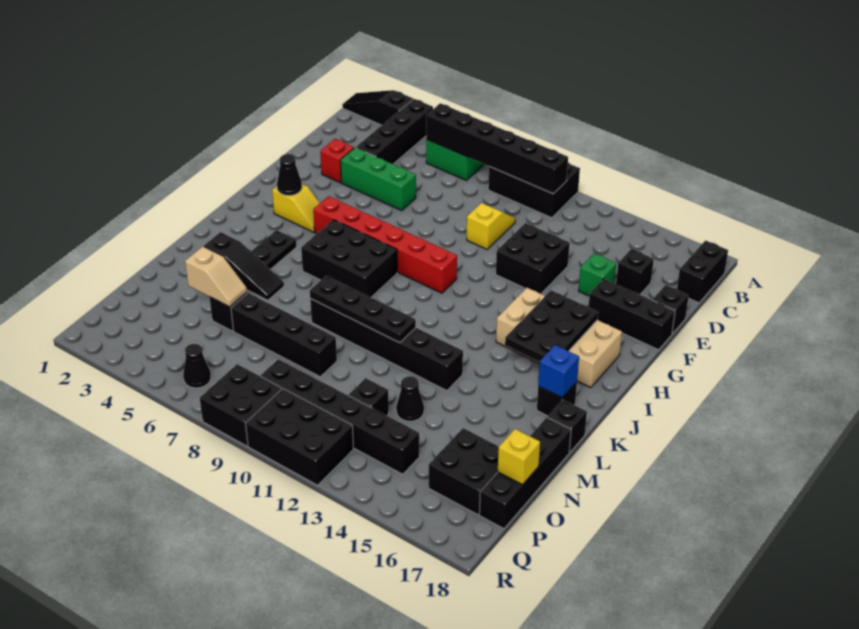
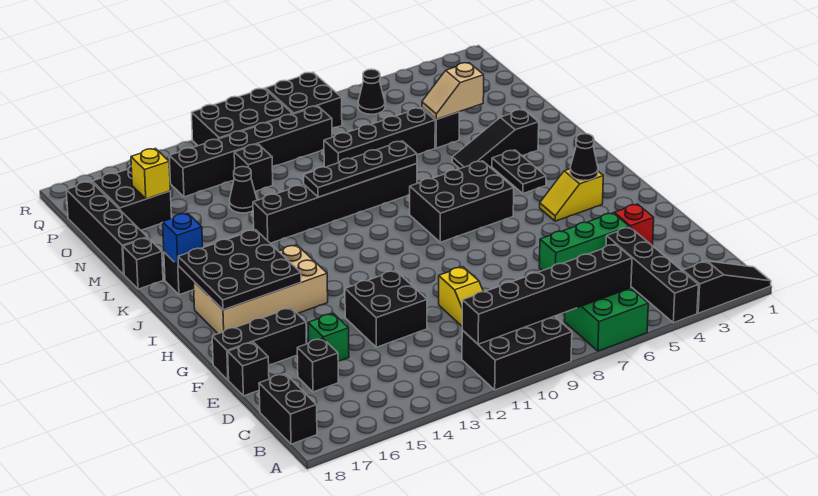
red brick H5:H10 level 1 -> none
black plate H15:J16 level 2 -> black plate H15:J17 level 2
yellow brick O18 level 2 -> yellow brick O16 level 2

